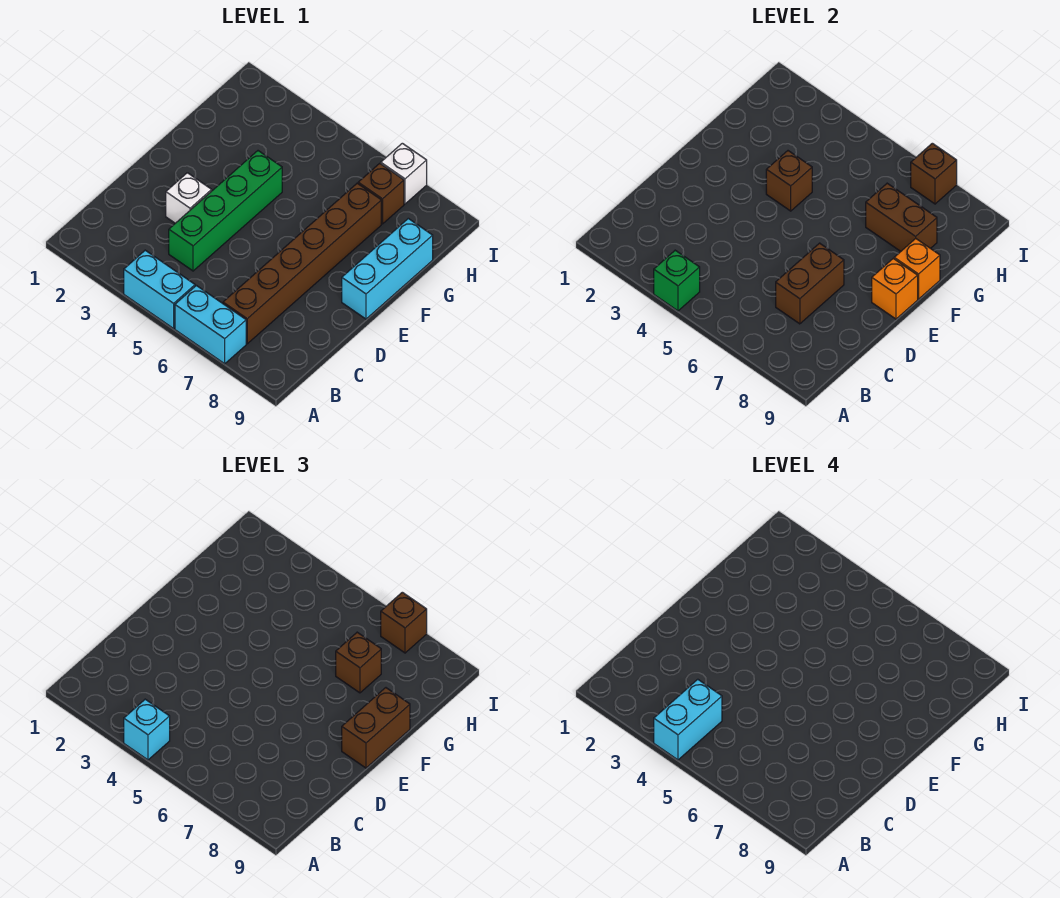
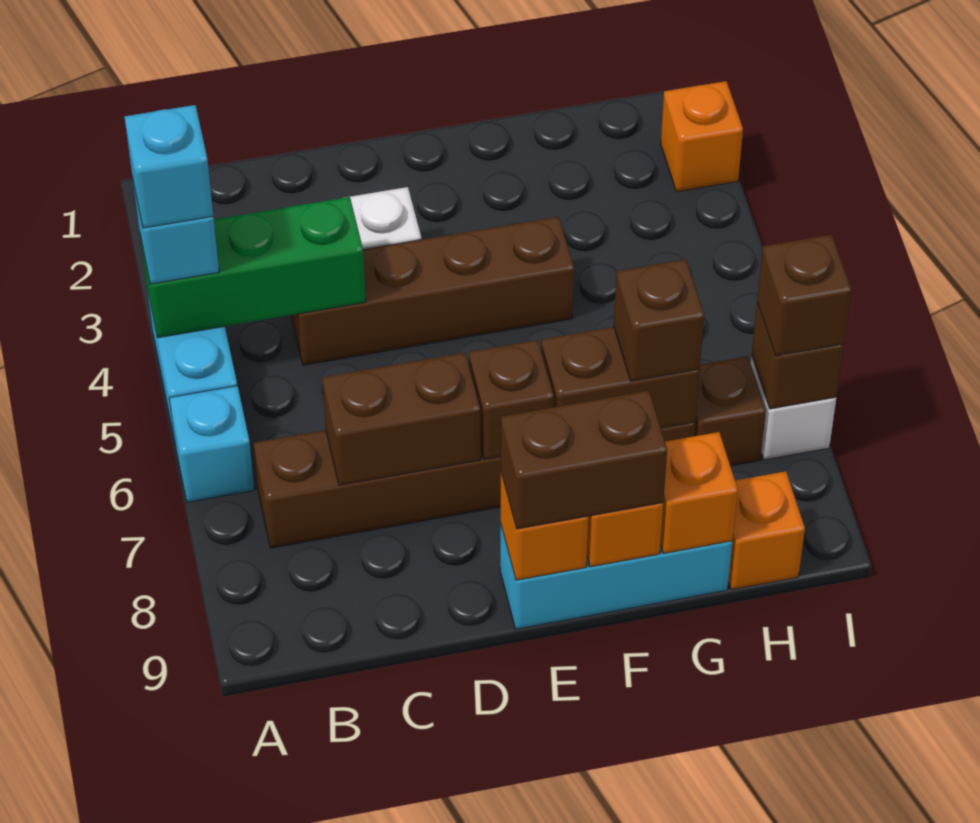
green brick A4 level 2 -> green brick A4:C4 level 2
cyan brick A4:B4 level 4 -> cyan brick A4 level 4
cyan brick A6:A7 level 1 -> cyan brick A6 level 1
green brick C4:F4 level 1 -> brown brick C4:F4 level 1
brown brick F4 level 2 -> brown brick E7 level 2
brown brick G7:G8 level 2 -> brown brick F7:G7 level 2
none -> orange brick G9 level 2
none -> orange brick H9 level 1
none -> orange brick I2 level 1

